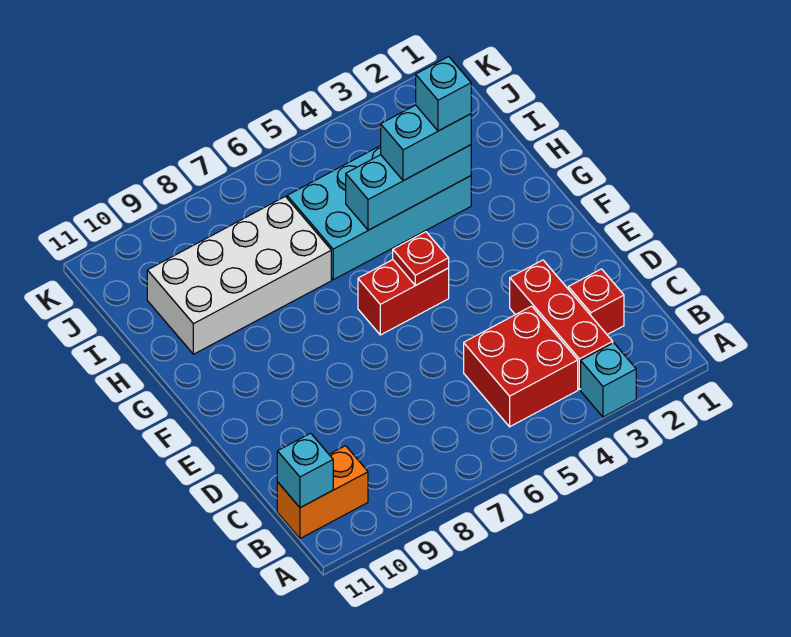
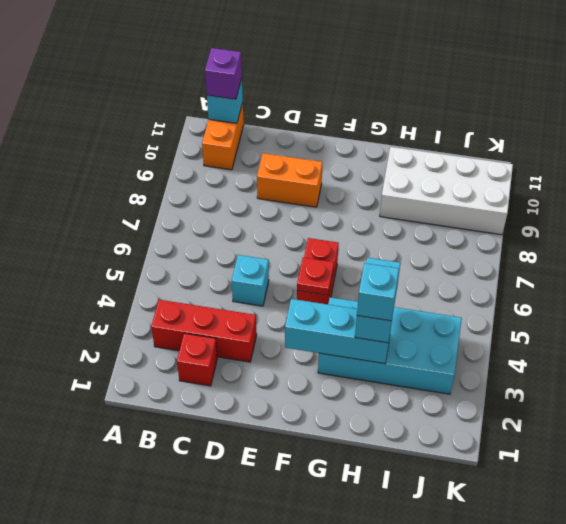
cyan brick A3 level 1 -> cyan brick D5 level 1
red brick B4:C5 level 1 -> none
none -> purple brick B11 level 3
none -> orange brick D9:E9 level 1
cyan brick H3:I6 level 1 -> cyan brick G3:J4 level 1
cyan brick H3:H5 level 2 -> cyan brick F3:H3 level 2
white brick H7:I10 level 1 -> white brick H9:K10 level 1

